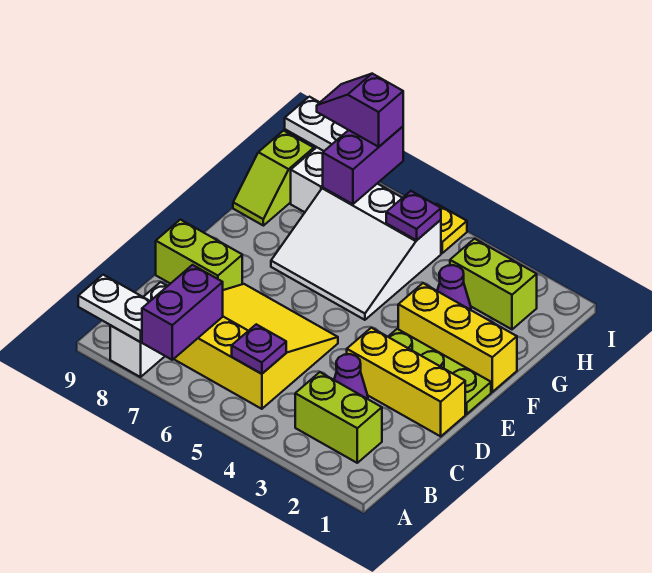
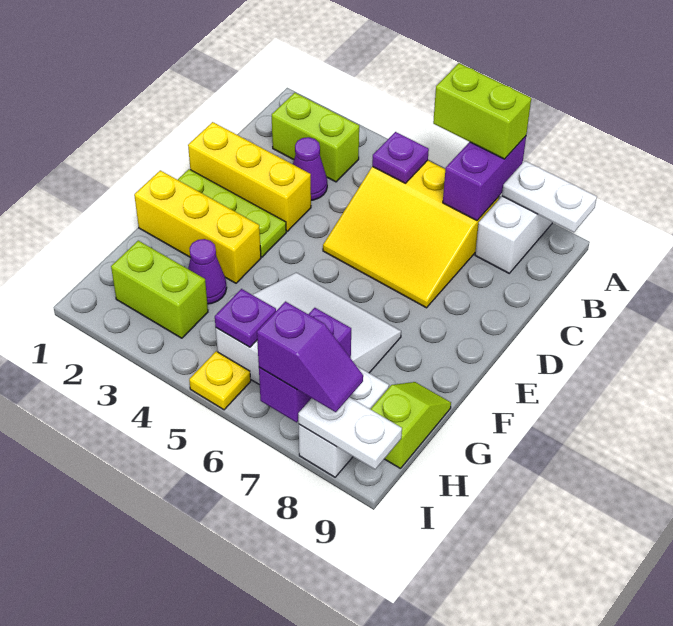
lime brick D8:D9 level 1 -> lime brick A6:A7 level 3

